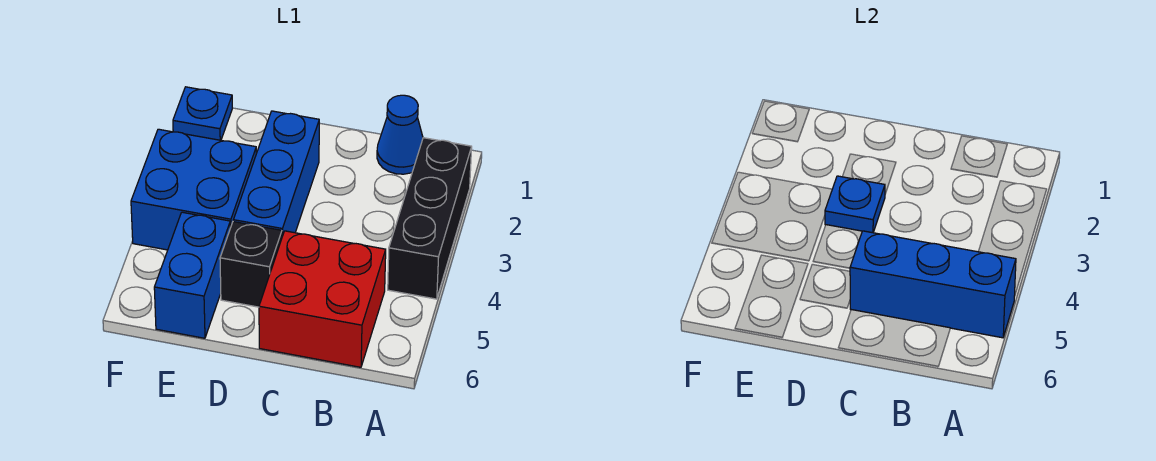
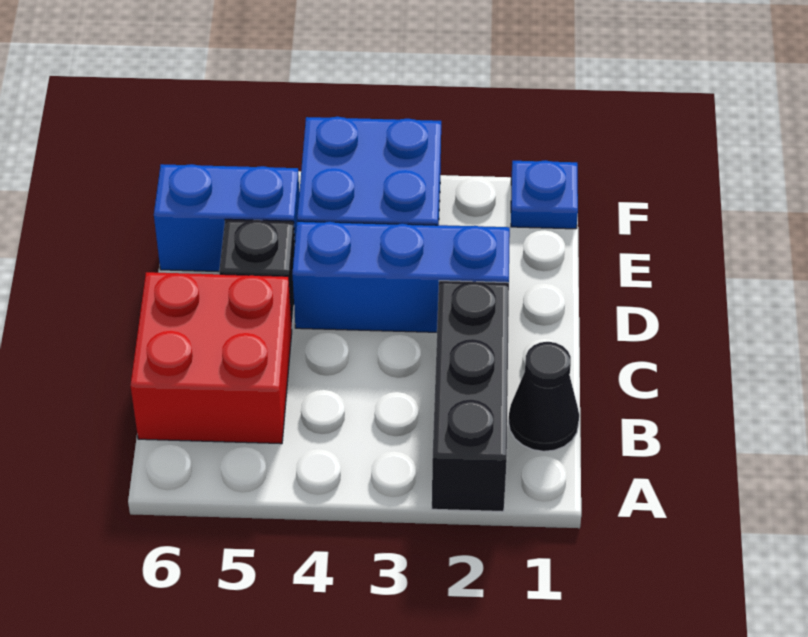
black brick A2:A4 level 1 -> black brick A2:C2 level 1
blue brick A5:C5 level 2 -> none
blue cone B1 level 1 -> black cone B1 level 1
blue plate D3 level 2 -> none

